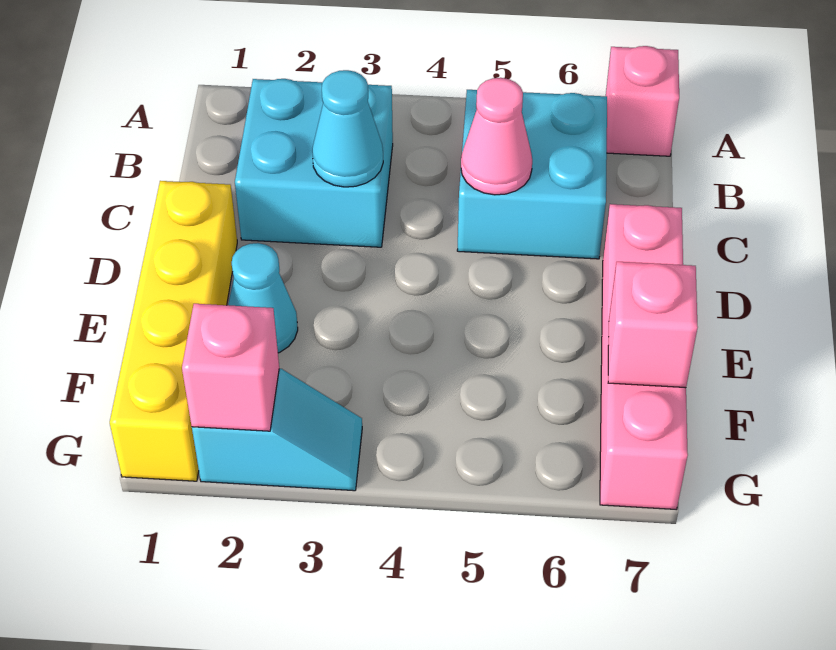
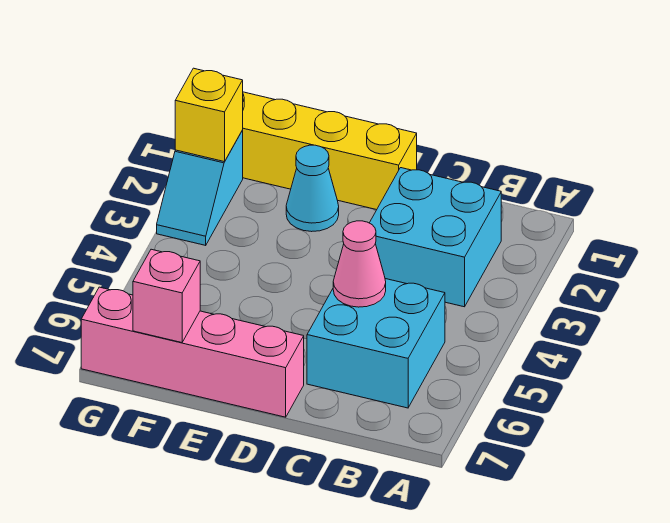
pink brick A7 level 1 -> none
cyan cone C3 level 2 -> none
pink brick G2 level 2 -> yellow brick G2 level 2

